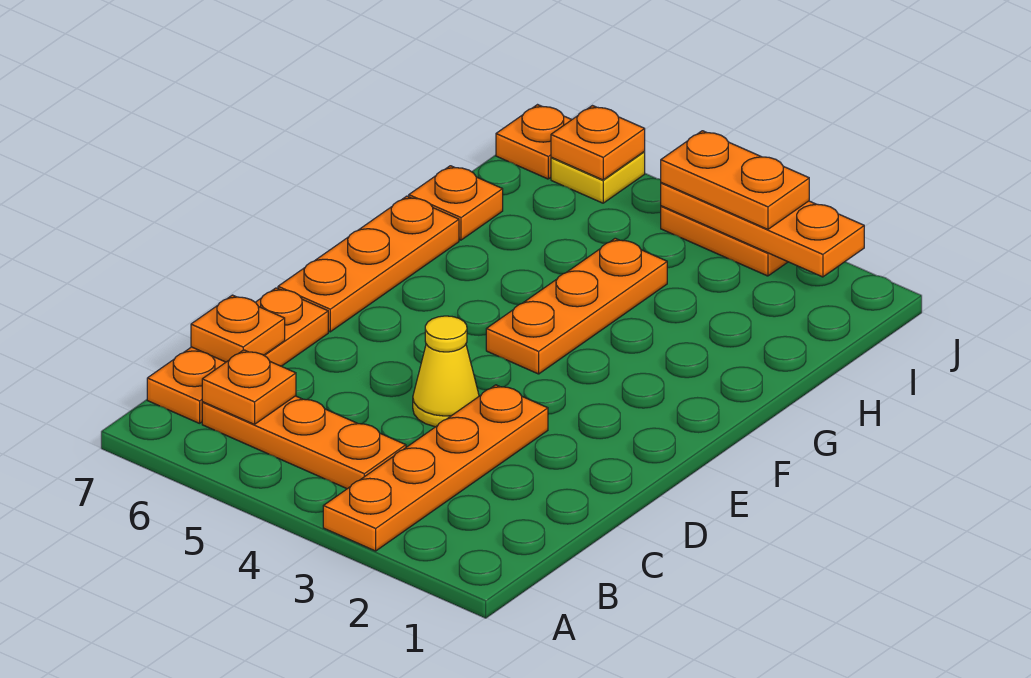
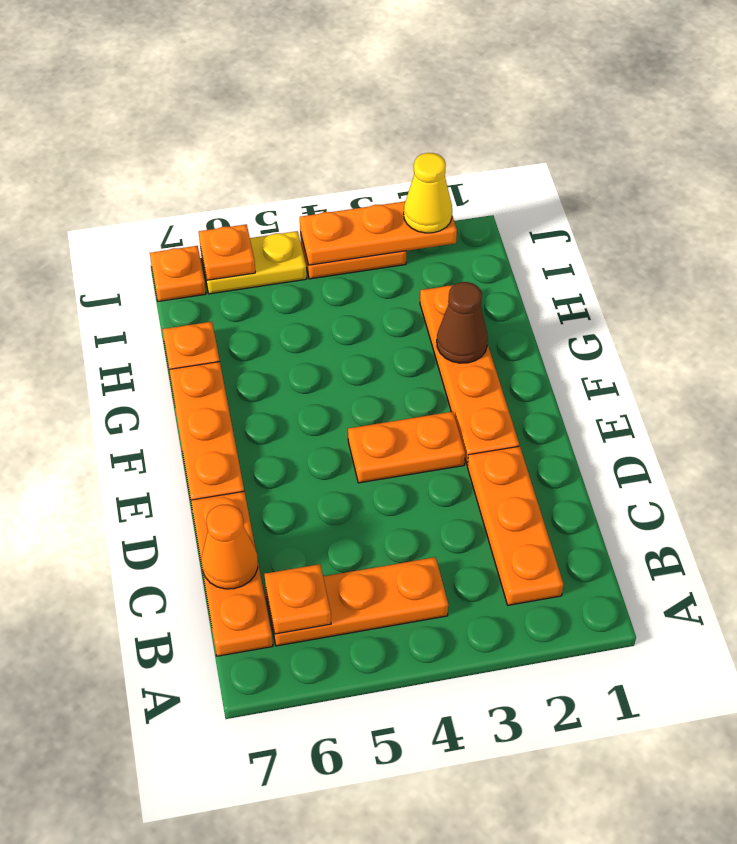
orange plate A3:D3 level 1 -> orange plate E2:H2 level 1
orange plate C7 level 2 -> orange cone C7 level 2
yellow cone D4 level 1 -> yellow cone J2 level 3
orange plate F4:H4 level 1 -> orange plate B2:D2 level 1
none -> brown cone G2 level 2
orange plate J3:J4 level 3 -> orange plate E3:E4 level 1
yellow plate J6 level 1 -> yellow plate J5:J6 level 1

